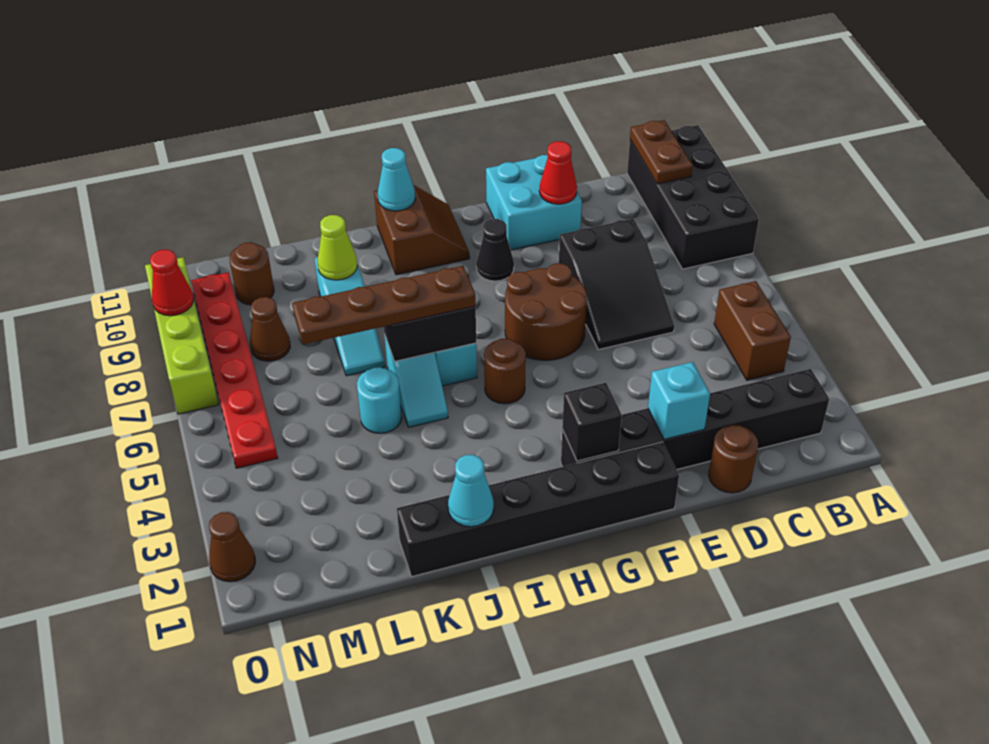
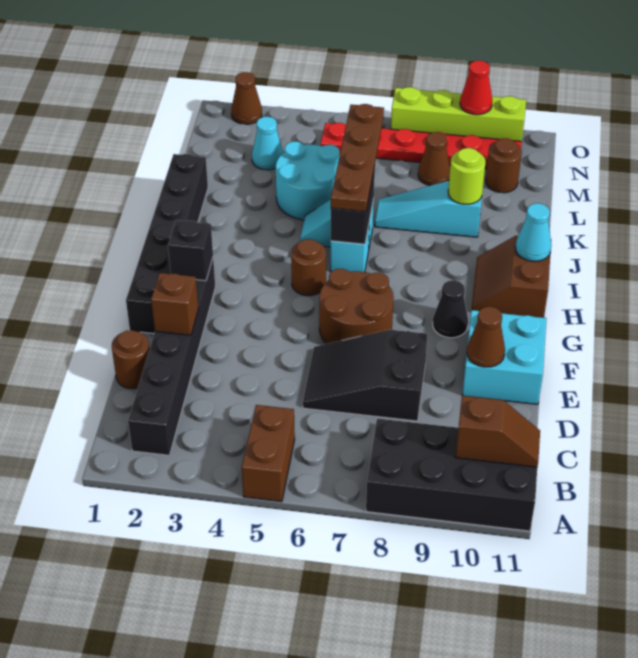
brown brick B4:B5 level 1 -> brown brick A5:B5 level 1
brown plate B10:B11 level 2 -> brown slope B10:B11 level 2 top 10
cyan brick E2 level 2 -> brown brick E2 level 2
red cone E10 level 2 -> brown cone E10 level 2
brown slope H10:I11 level 1 top I -> brown slope H10:I11 level 1 top 11
cyan cone J1 level 2 -> cyan cone M3 level 1
cyan round brick K5 level 1 -> cyan round brick K4:L5 level 1
lime cone K9 level 2 -> lime round brick K9 level 2

